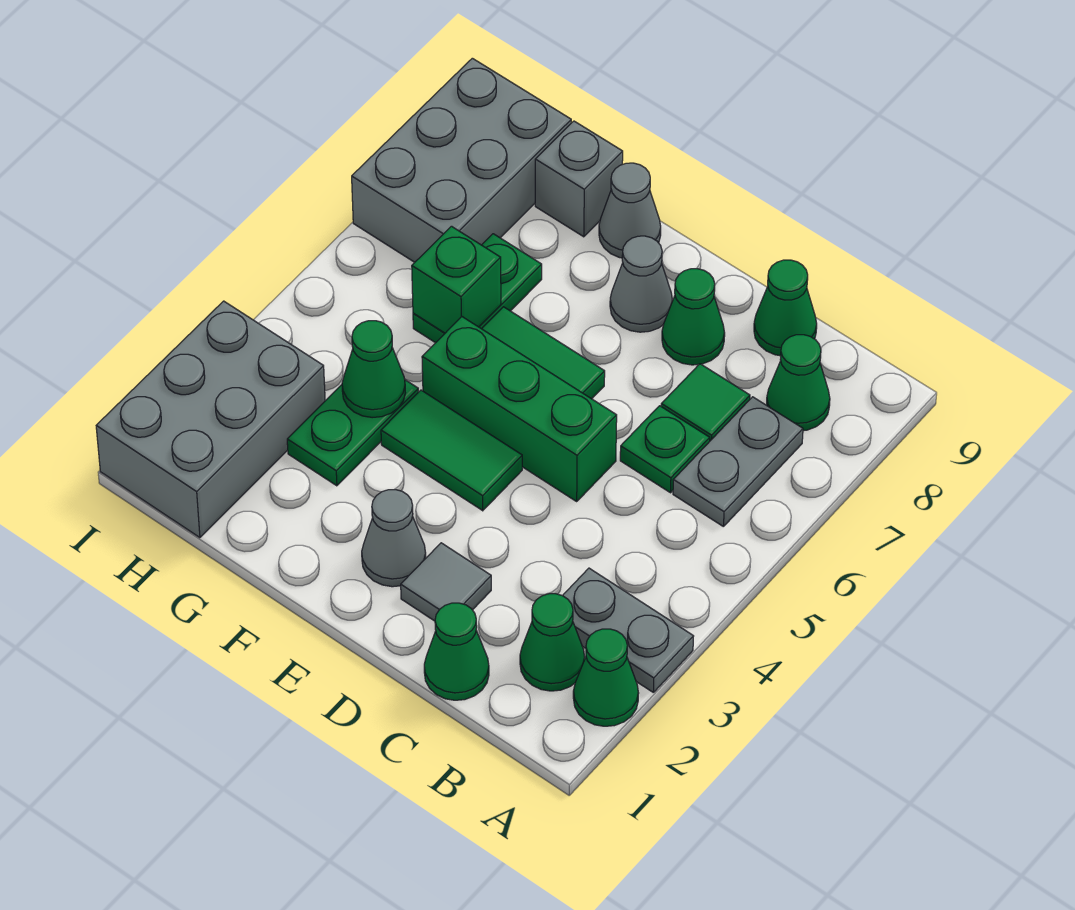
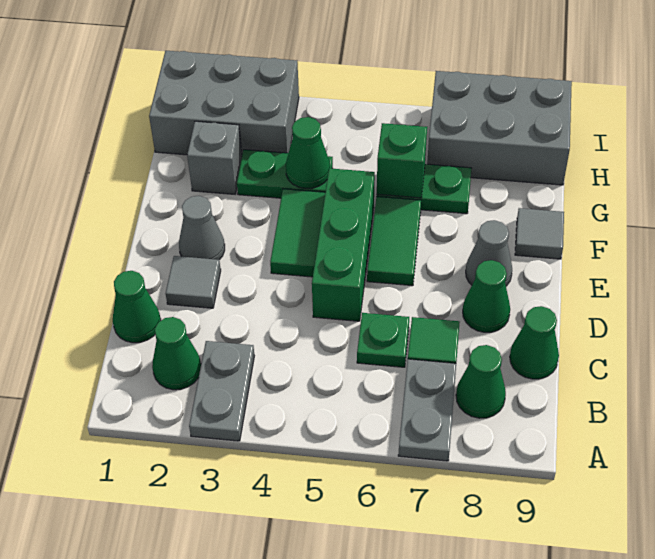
green cone A2 level 1 -> none
grey plate B6:B7 level 1 -> grey plate A7:B7 level 1
grey cone F9 level 1 -> grey tile F9 level 1
grey brick G9 level 1 -> grey brick G2 level 1

